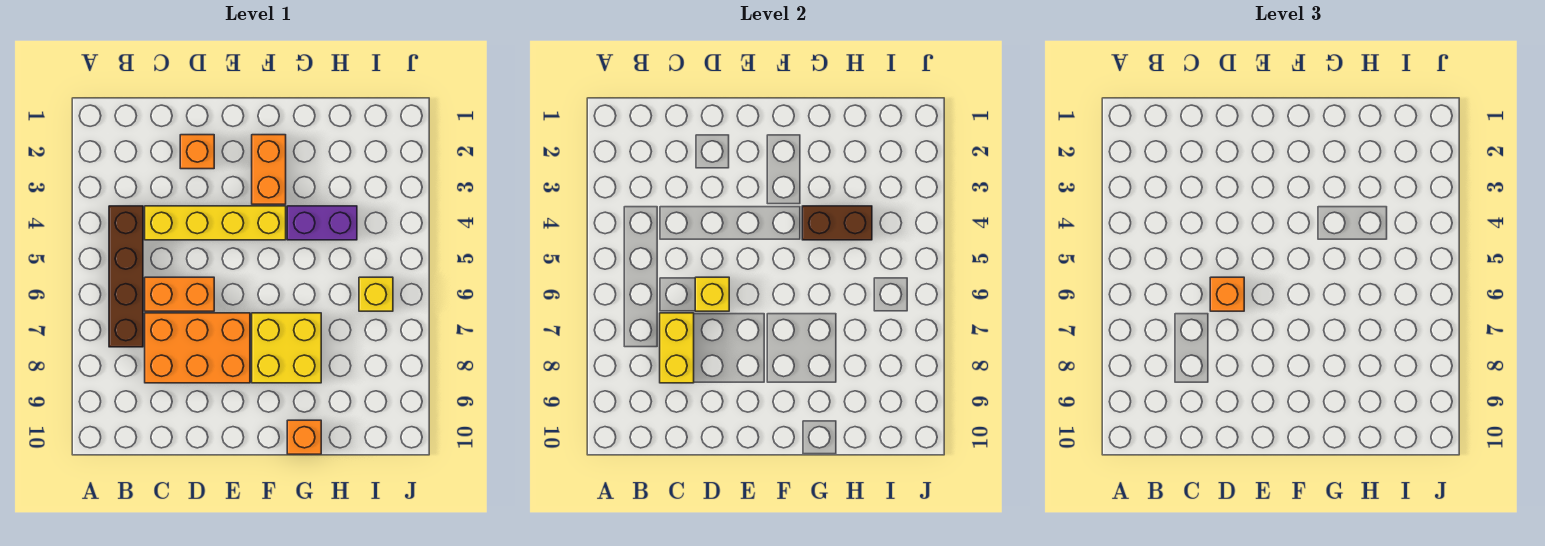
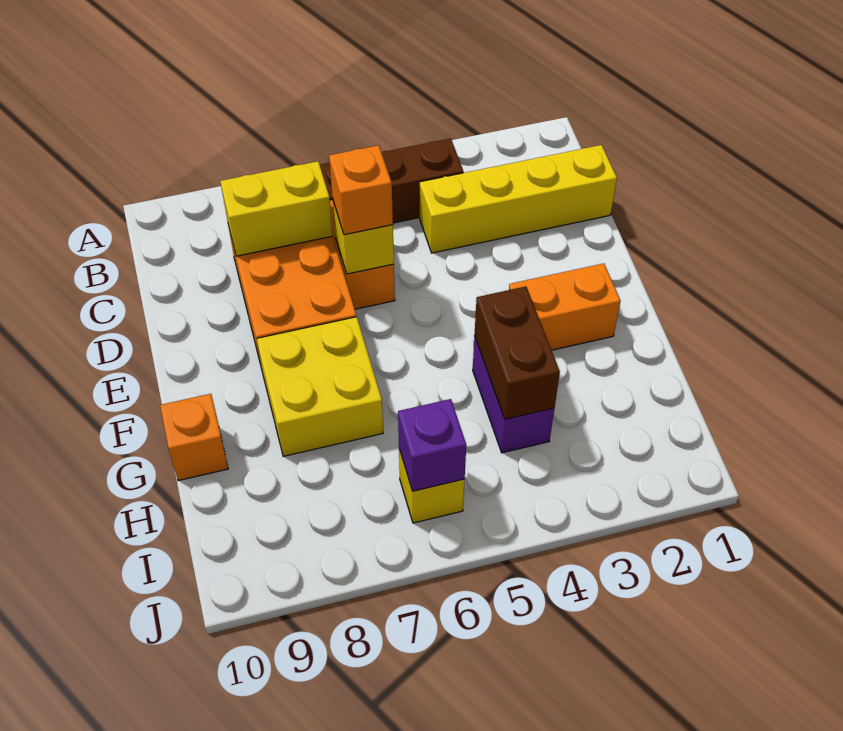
yellow brick C4:F4 level 1 -> yellow brick C1:C4 level 1
orange brick D2 level 1 -> none
none -> purple brick I6 level 2

